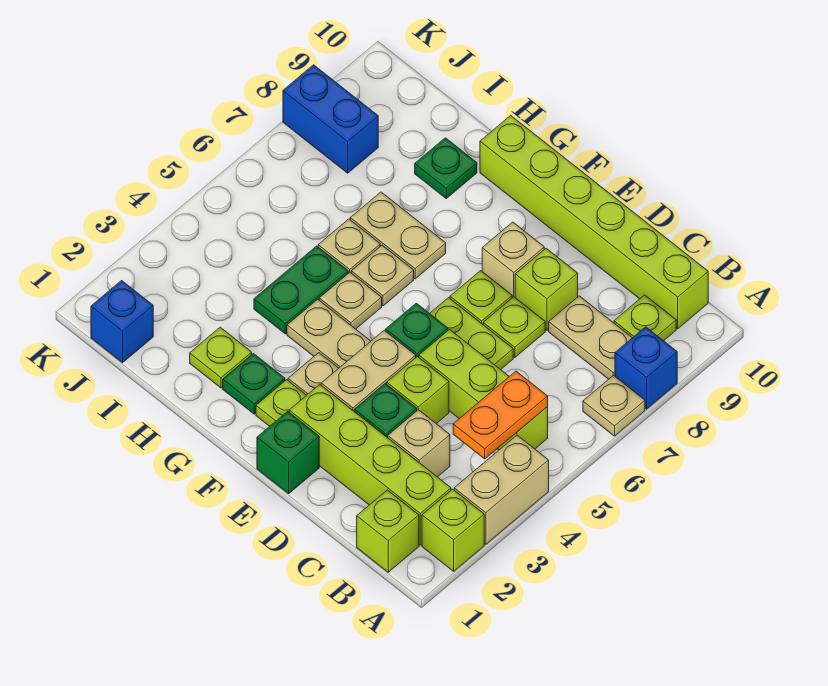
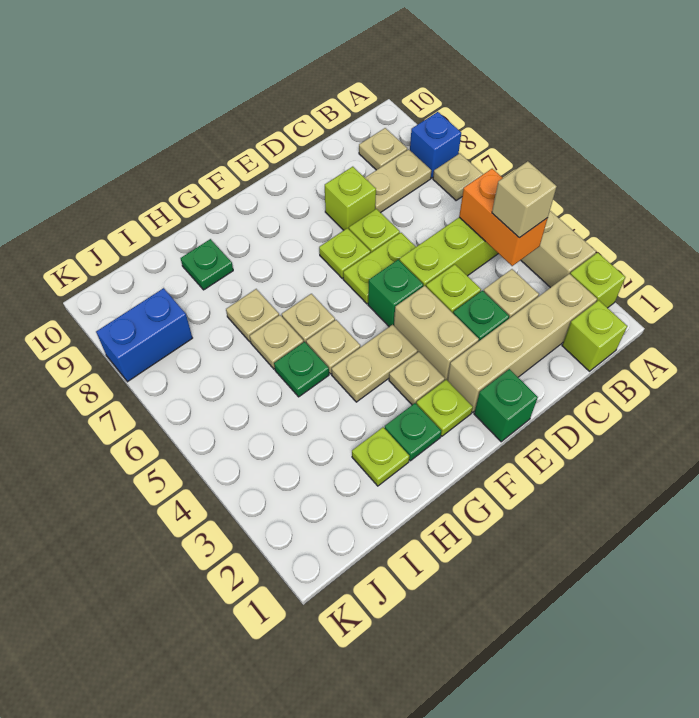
lime brick B2:E2 level 1 -> tan brick B2:E2 level 1
orange plate B4:B5 level 2 -> orange brick B4:B5 level 2
lime plate B9 level 1 -> tan plate B9 level 1
lime brick B10:G10 level 1 -> none
tan brick E8 level 1 -> tan brick B4 level 3
tan plate G7:H7 level 1 -> tan plate H7 level 1
green plate H4:H5 level 1 -> green plate H5 level 1
blue brick J1 level 1 -> none

